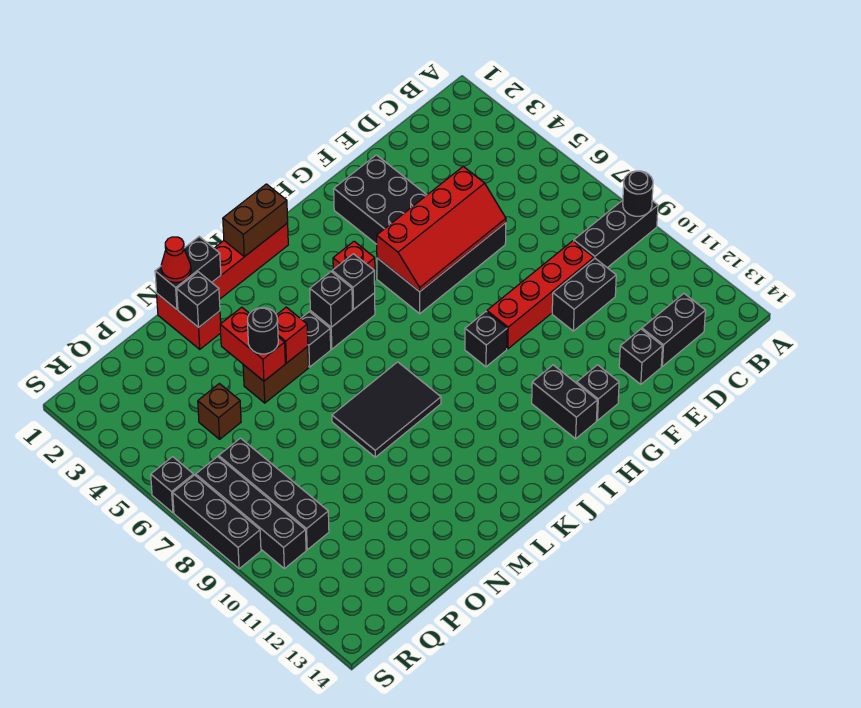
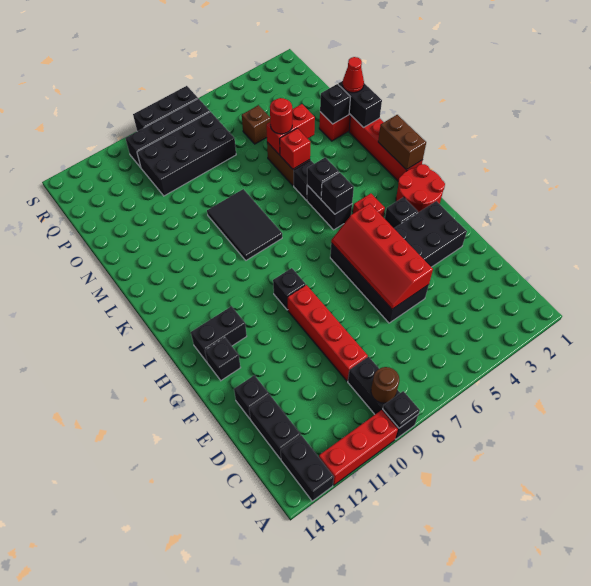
black round brick A9 level 2 -> black plate A9 level 2
none -> red brick A10:A12 level 1
none -> brown round brick B9 level 2
black brick D10:E10 level 1 -> black brick A13:B13 level 1
none -> red round brick H1:I2 level 1
black round brick N5 level 3 -> red round brick N5 level 3
black brick Q7:Q10 level 1 -> black brick P7:Q10 level 1
black brick S6 level 1 -> black brick H3 level 1

